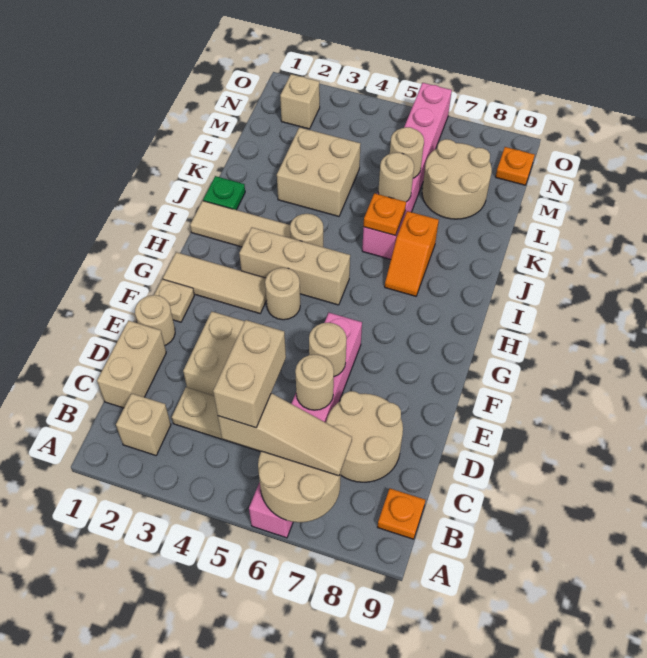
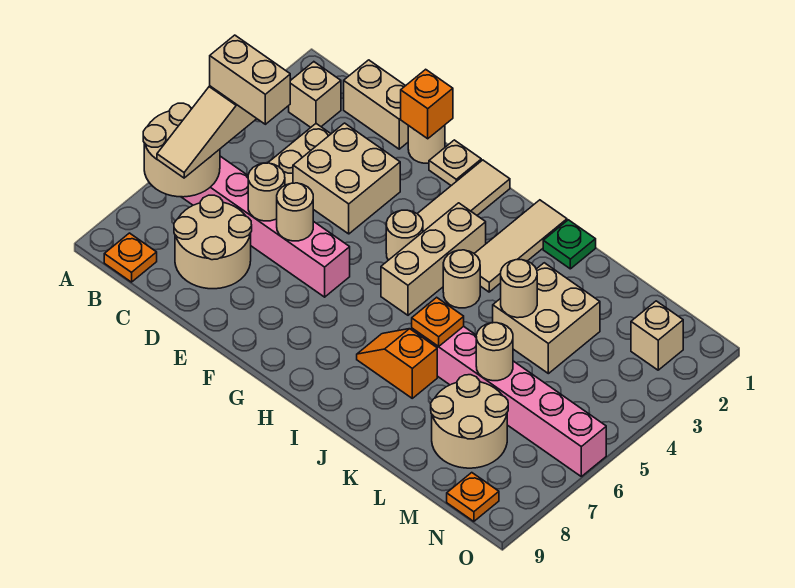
none -> orange brick E1 level 2
tan round brick K6 level 2 -> tan round brick K4 level 2

